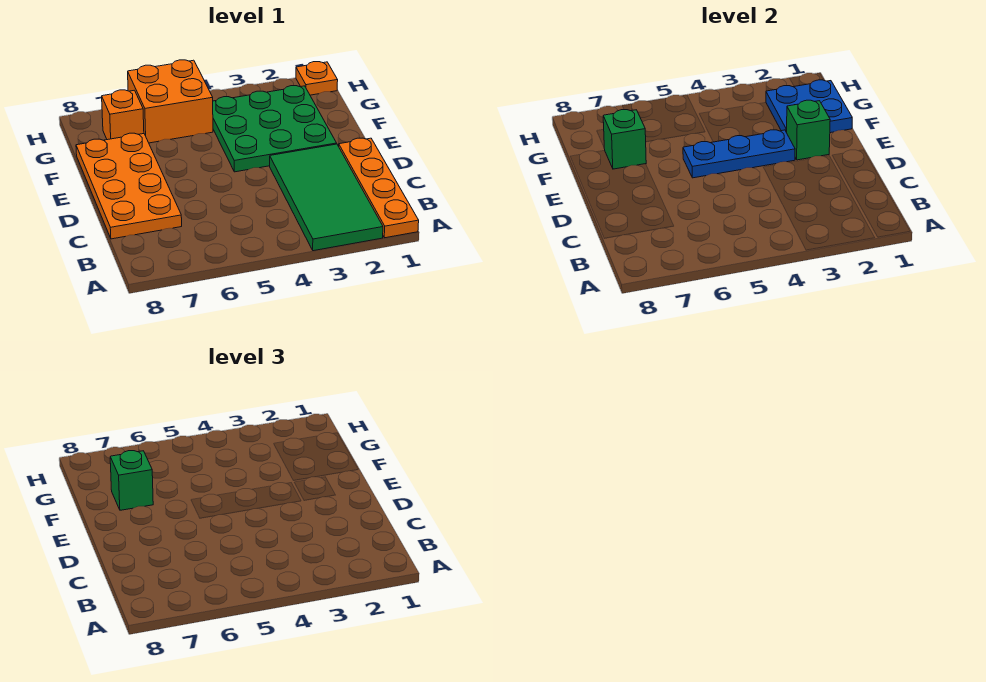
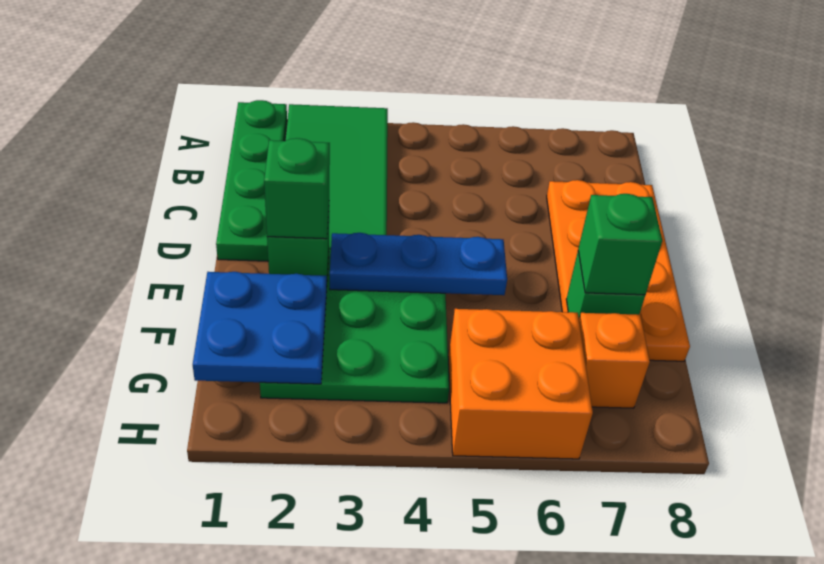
orange plate A1:D1 level 1 -> green plate A1:D1 level 1
none -> green brick E2 level 3
orange plate H1 level 1 -> none

